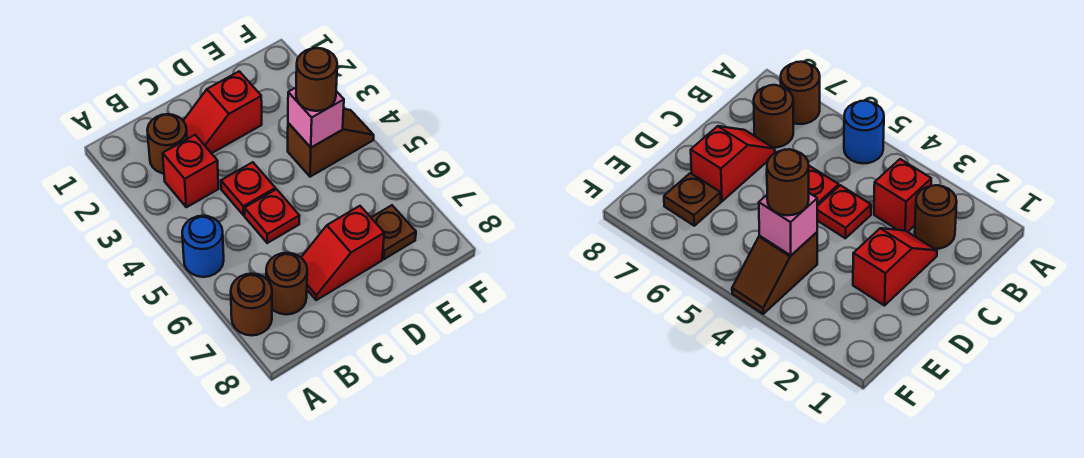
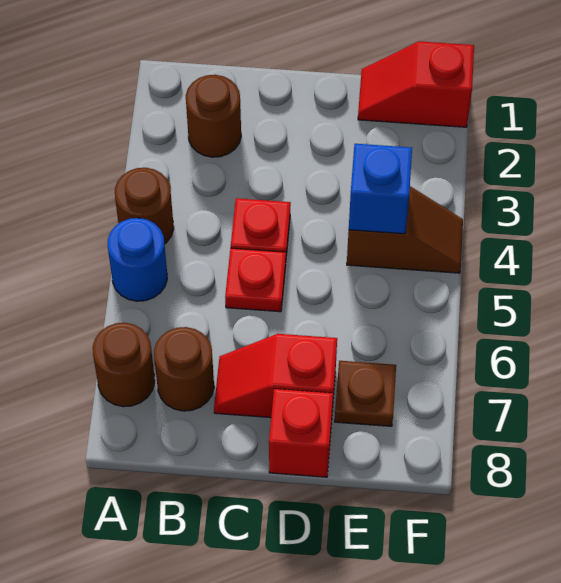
red brick B3 level 1 -> red brick D8 level 1
red slope C2:D2 level 1 top D -> red slope E1:F1 level 1 top F
pink brick E4 level 2 -> blue brick E4 level 2
brown round brick E4 level 3 -> brown round brick A4 level 1

